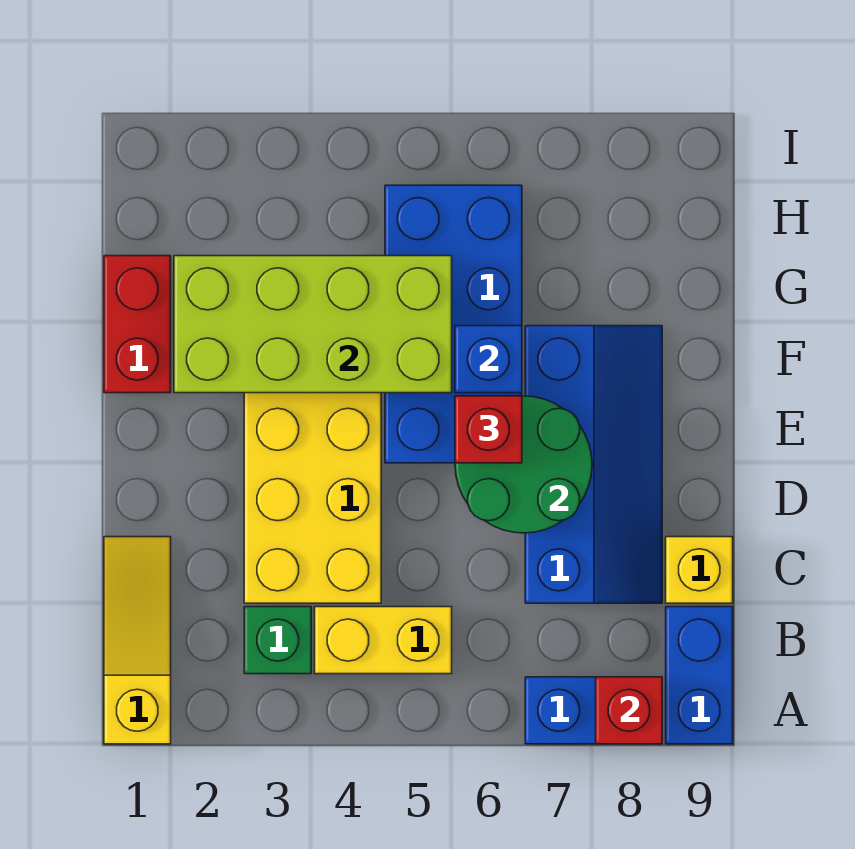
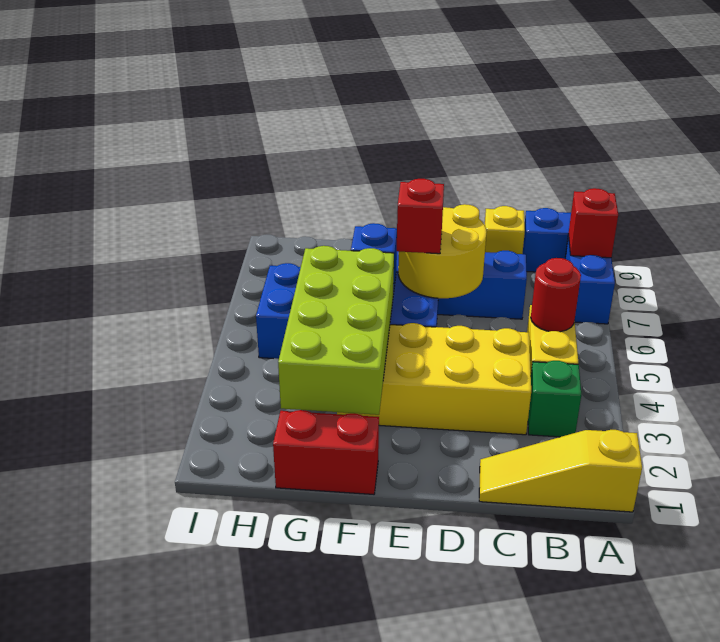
none -> red round brick B5 level 2
green round brick D6:E7 level 2 -> yellow round brick D6:E7 level 2

